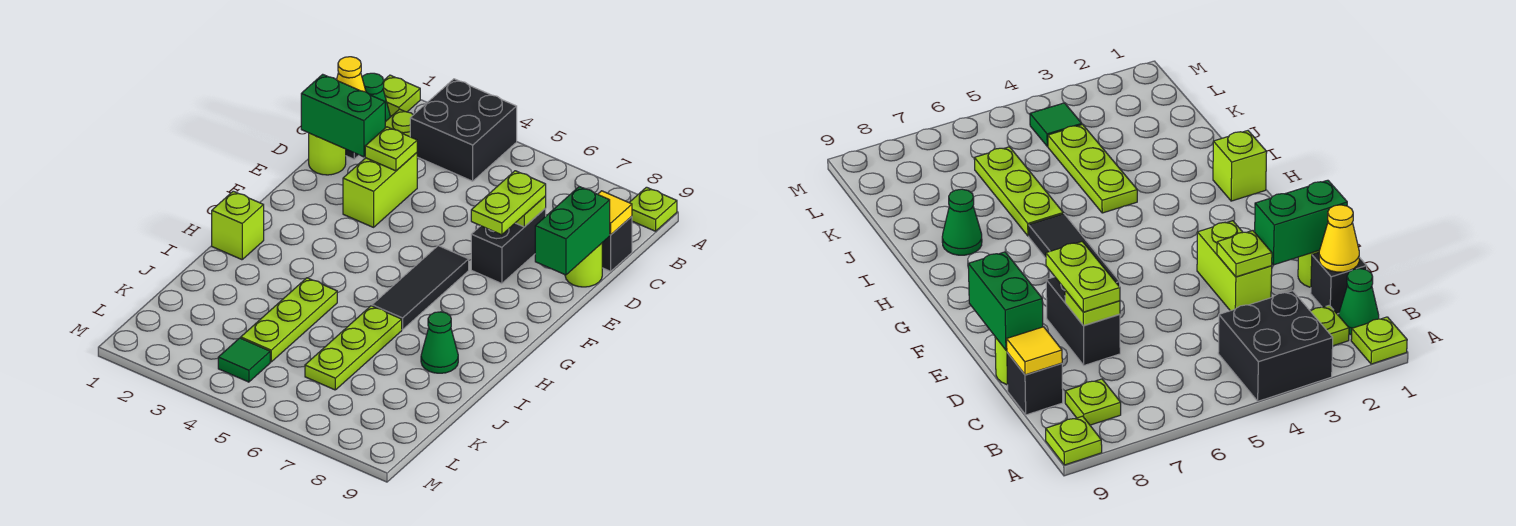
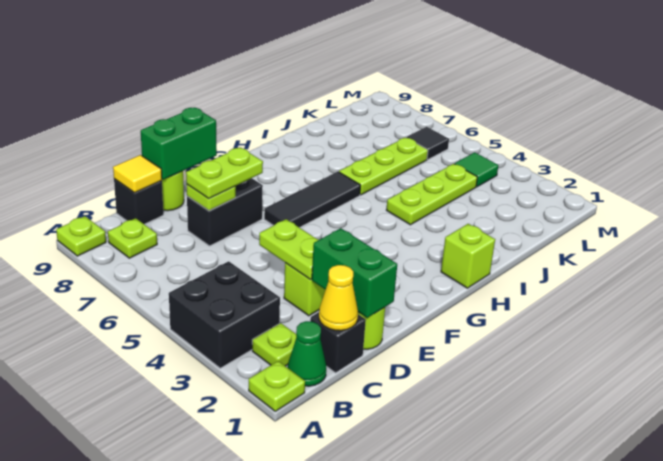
lime plate D3 level 2 -> lime plate D3:D4 level 2
green cone I8 level 1 -> none
none -> black tile L6 level 1

